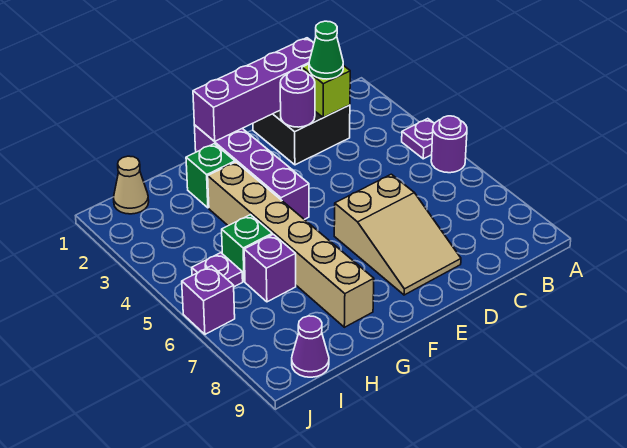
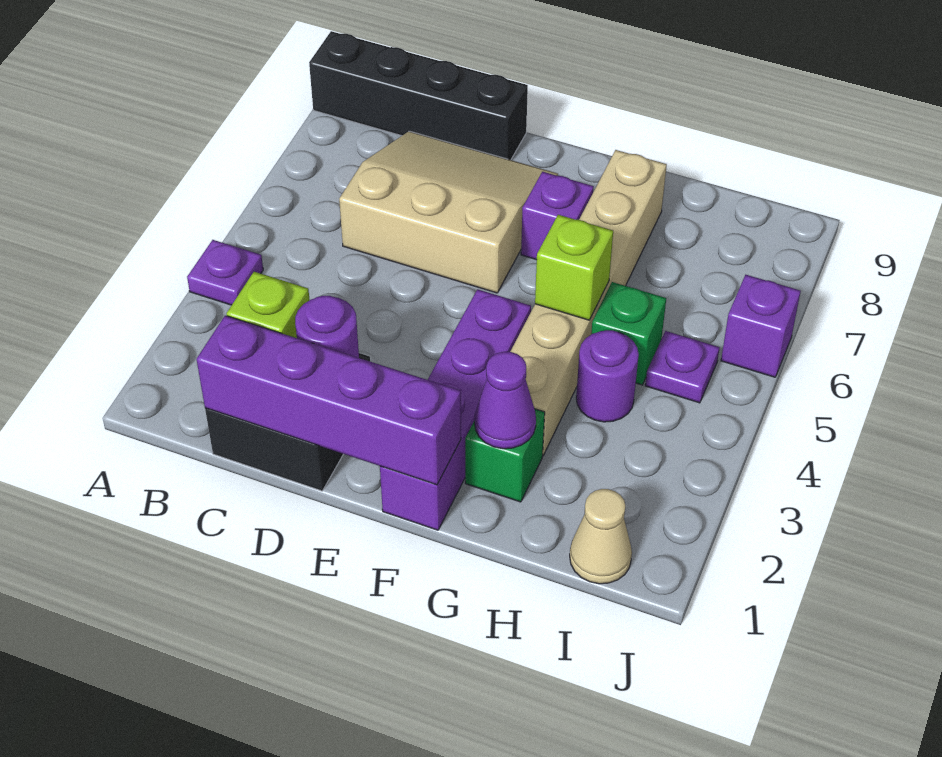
purple round brick A5 level 1 -> purple round brick H4 level 1
none -> black brick A9:D9 level 1
green cone C2 level 3 -> none
tan slope D6:E8 level 1 top 6 -> tan slope C6:E8 level 1 top 6
none -> lime brick G5 level 2
purple brick H6 level 1 -> purple brick F7 level 1
purple cone I9 level 1 -> purple cone G2 level 2

